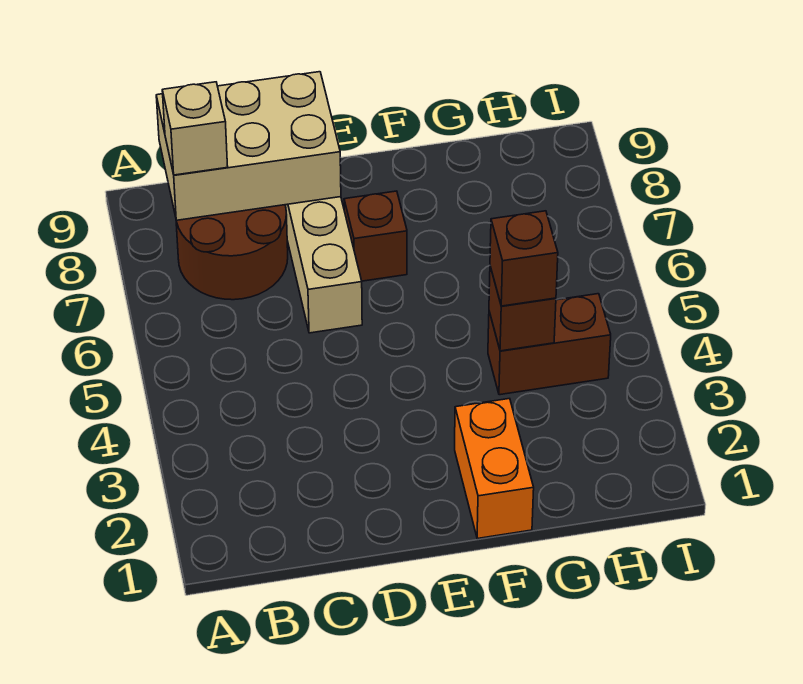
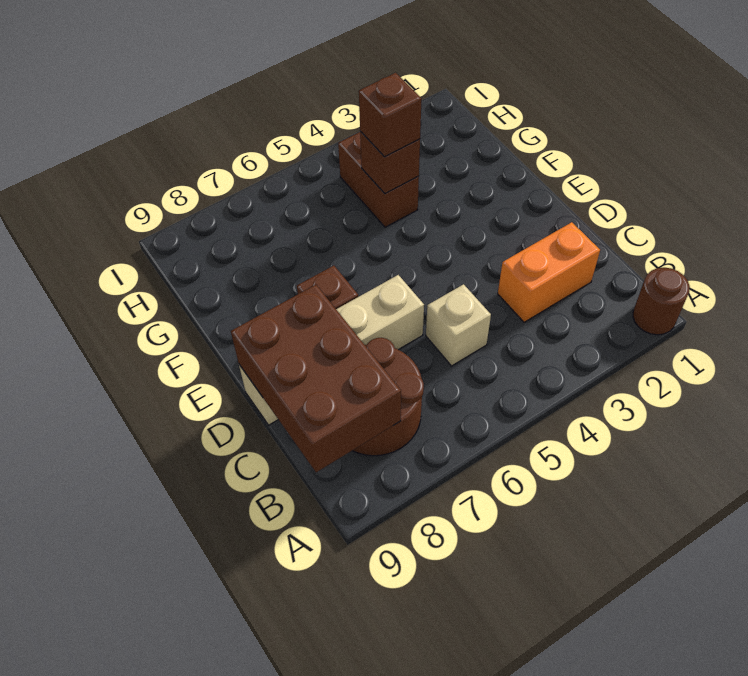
none -> brown round brick A1 level 1
tan brick B8:D9 level 2 -> brown brick B8:D9 level 2
tan brick B8 level 3 -> tan brick C5 level 1
orange brick F1:F2 level 1 -> orange brick C2:C3 level 1

